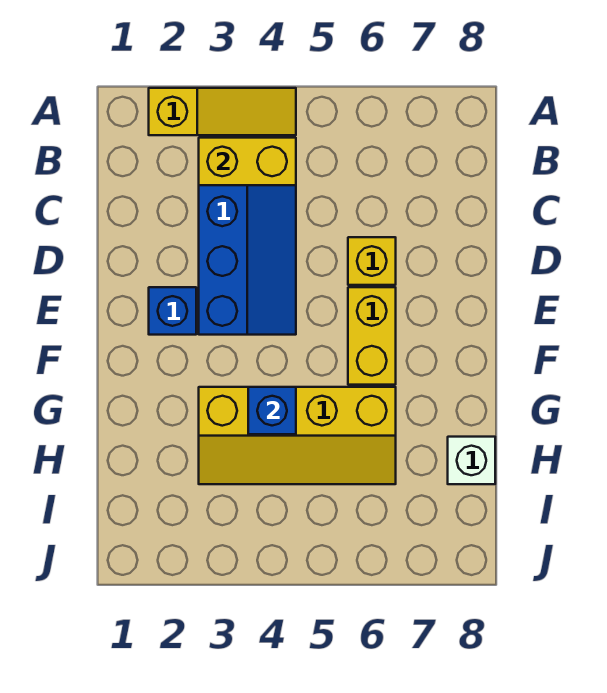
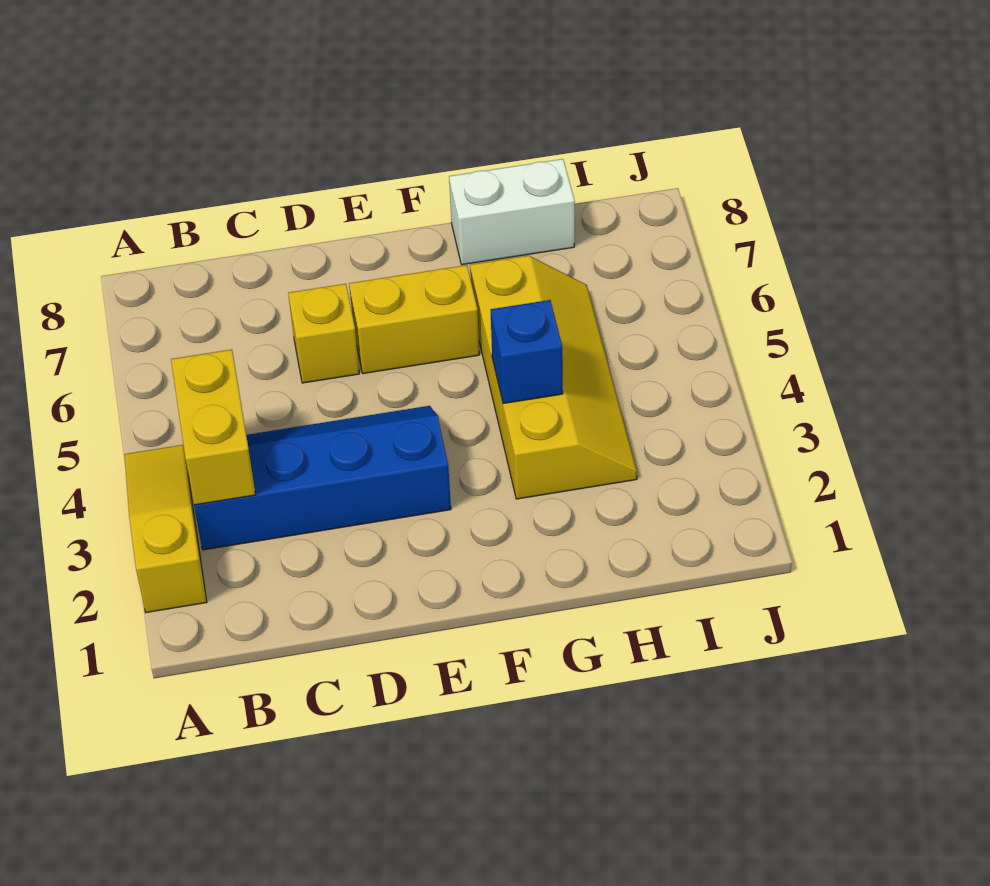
blue brick E2 level 1 -> none
white brick H8 level 1 -> white brick G8:H8 level 1

